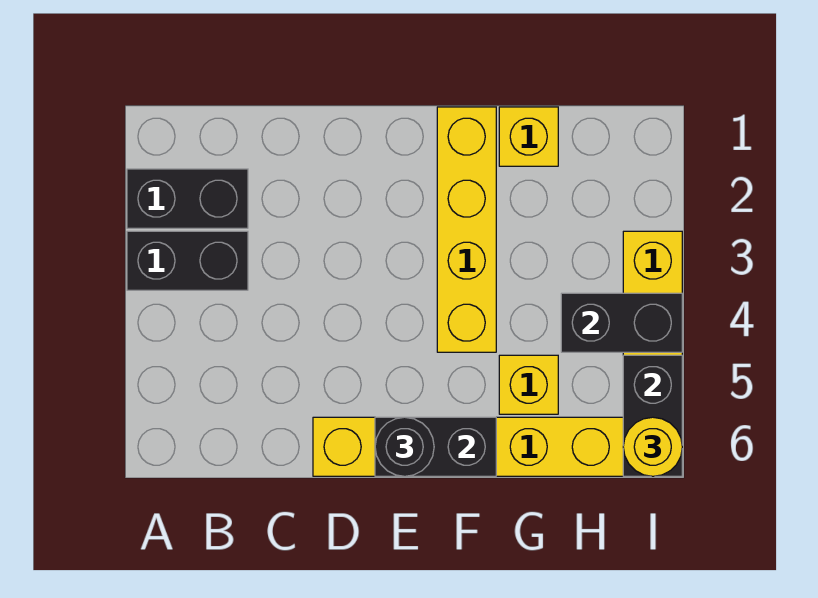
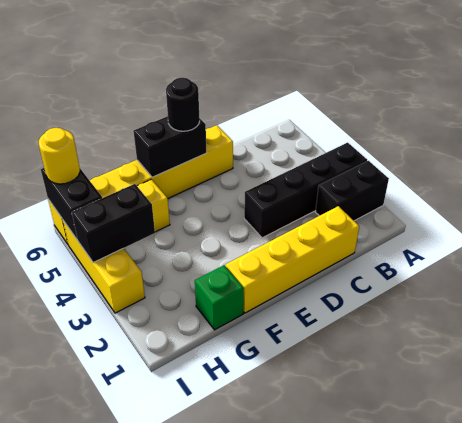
black brick A3:B3 level 1 -> black brick A3:D3 level 1
yellow brick F1:F4 level 1 -> yellow brick C1:F1 level 1
yellow brick G1 level 1 -> green brick G1 level 1

